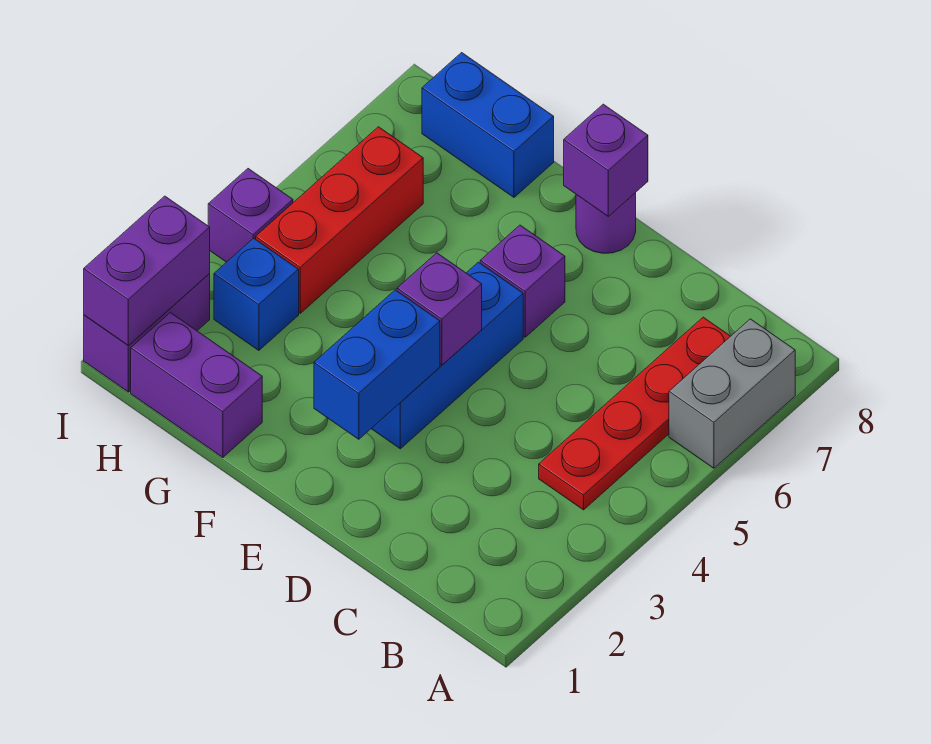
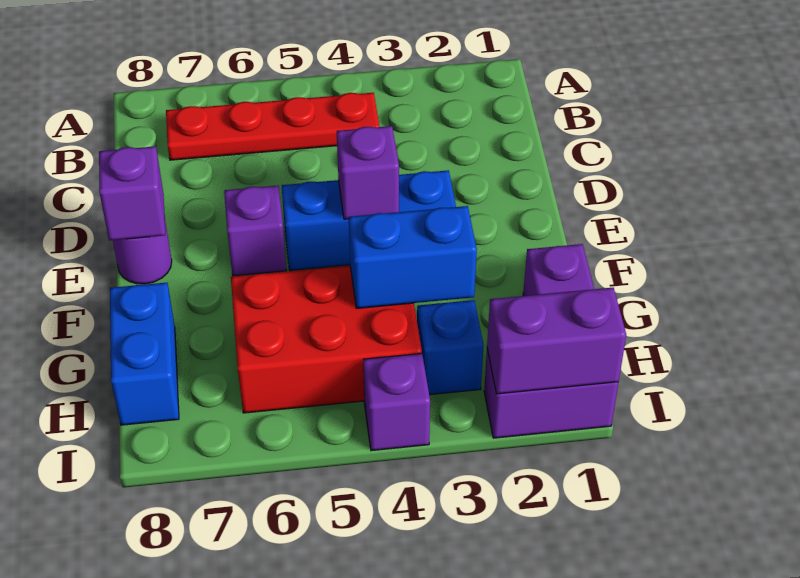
grey brick A6:A7 level 1 -> none
blue brick E2:E3 level 2 -> blue brick G3:G4 level 2
red brick H4:H6 level 1 -> red brick G4:H6 level 1

